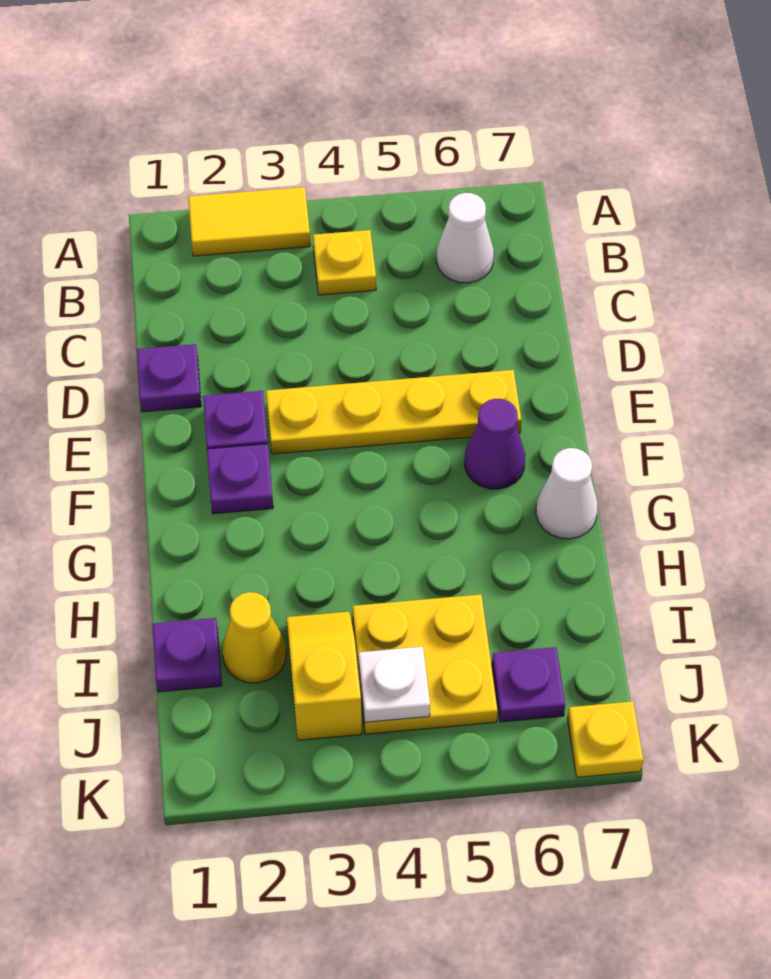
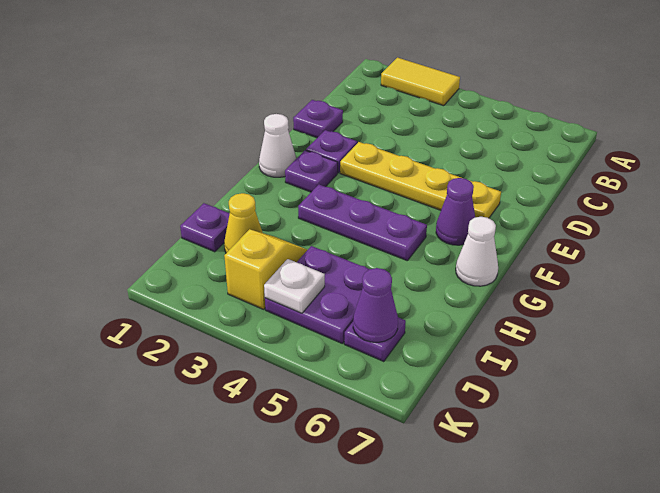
yellow plate B4 level 1 -> none
white cone B6 level 1 -> white cone F1 level 1
none -> purple plate G3:G5 level 1
yellow plate I4:J5 level 1 -> purple plate I4:J5 level 1
none -> purple cone J6 level 2
yellow plate K7 level 1 -> none

